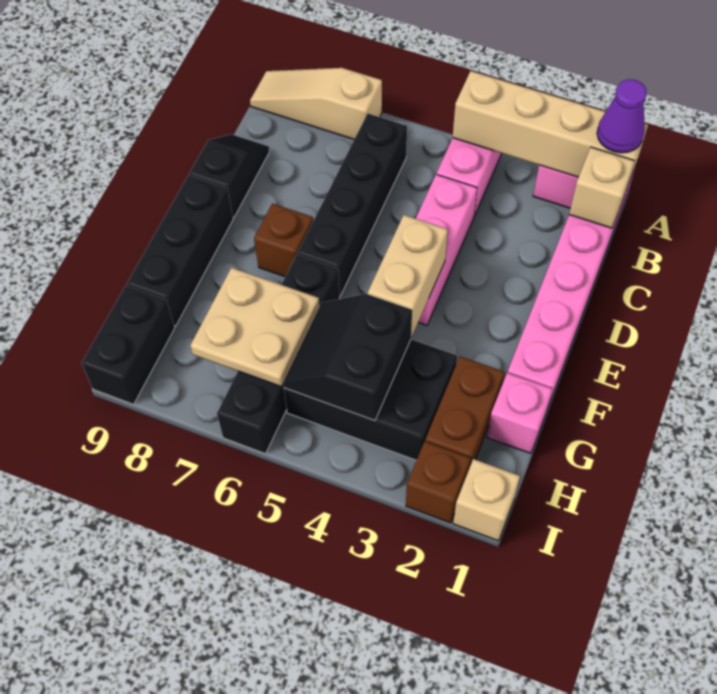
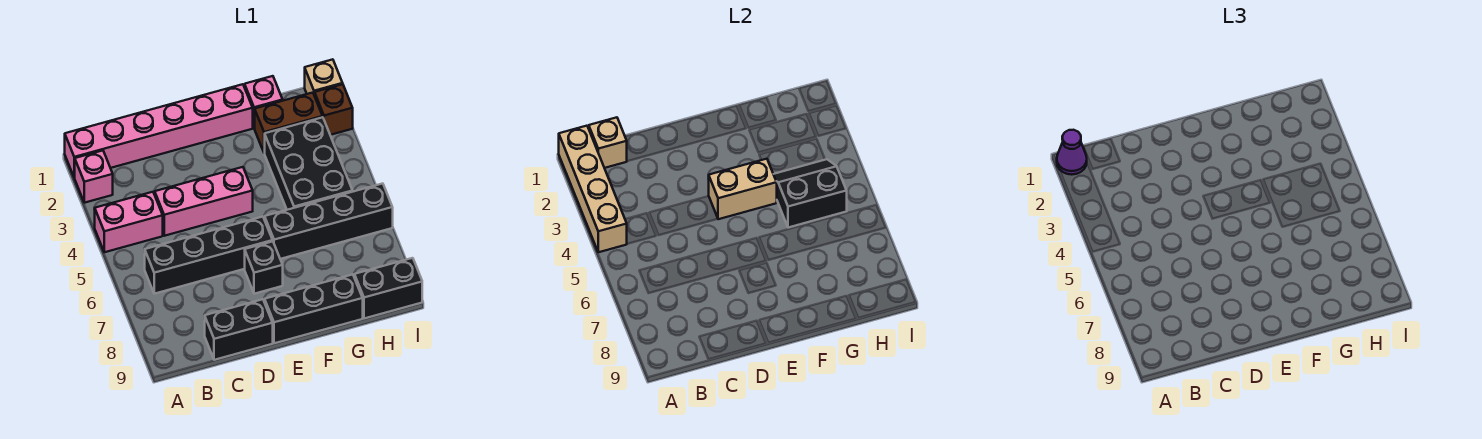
tan slope A7:A9 level 1 top 7 -> none
black slope C9:D9 level 1 top D -> black brick C9:D9 level 1
brown brick E7 level 1 -> black brick E7 level 1
black slope G4:H5 level 2 top 4 -> black slope G4:H5 level 2 top 5
tan plate G6:H7 level 2 -> none

